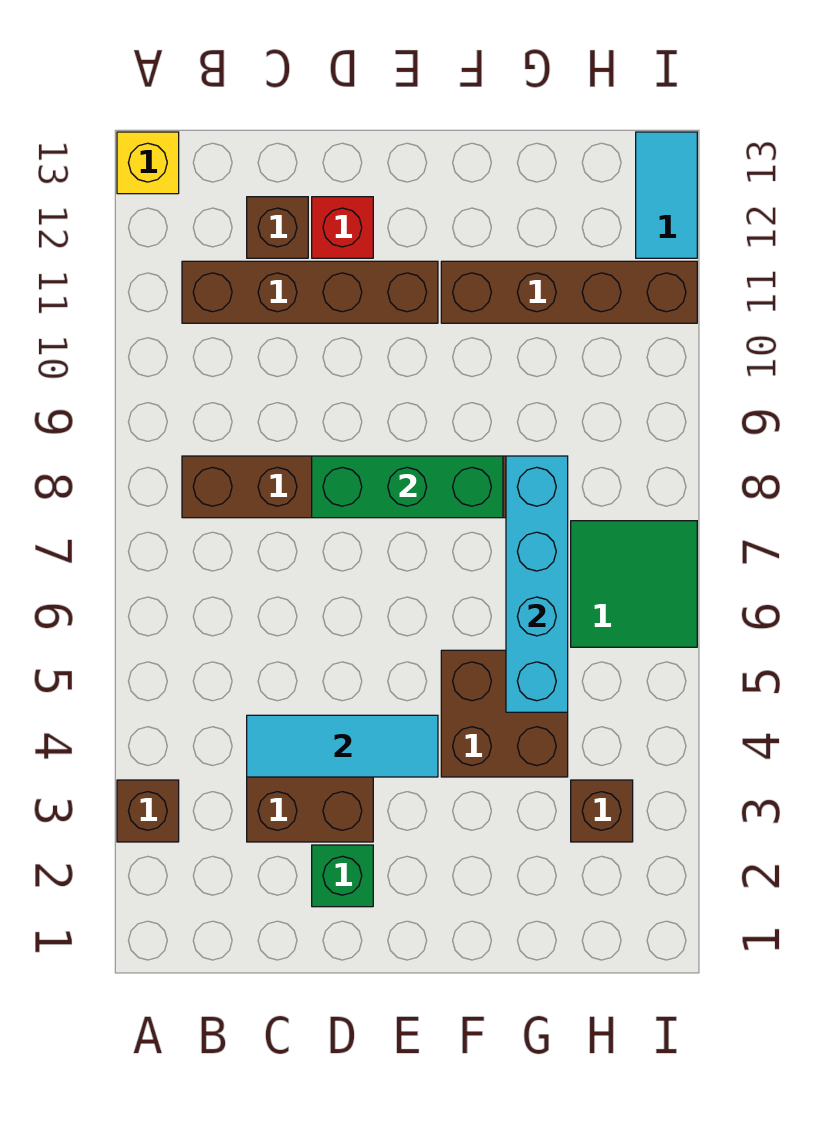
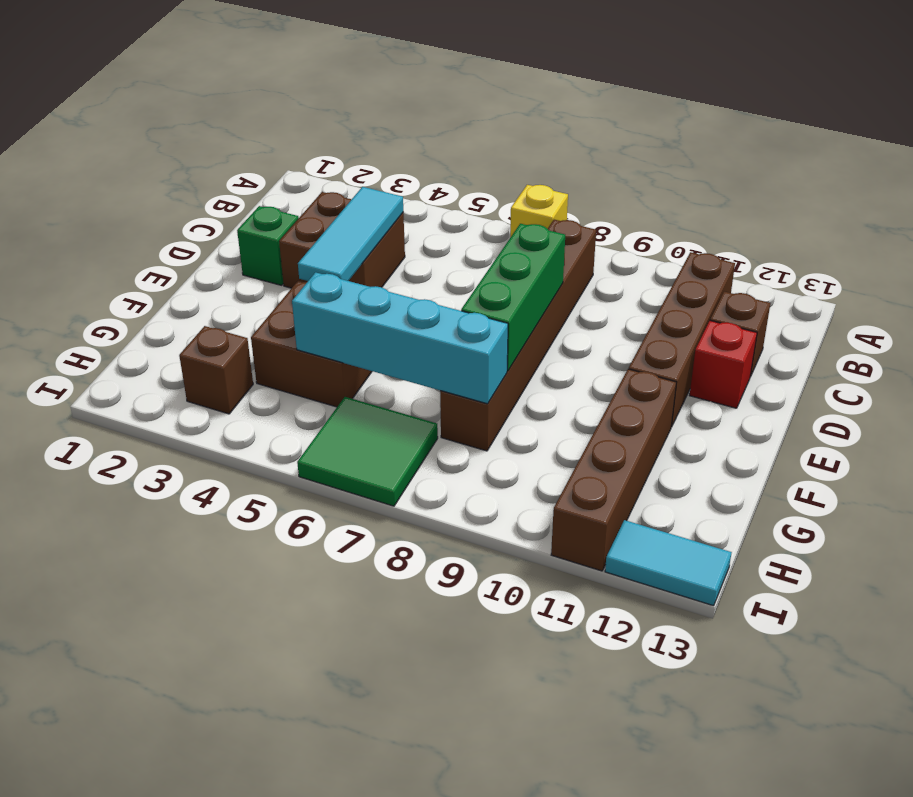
brown brick A3 level 1 -> none
yellow brick A13 level 1 -> yellow brick A7 level 1

